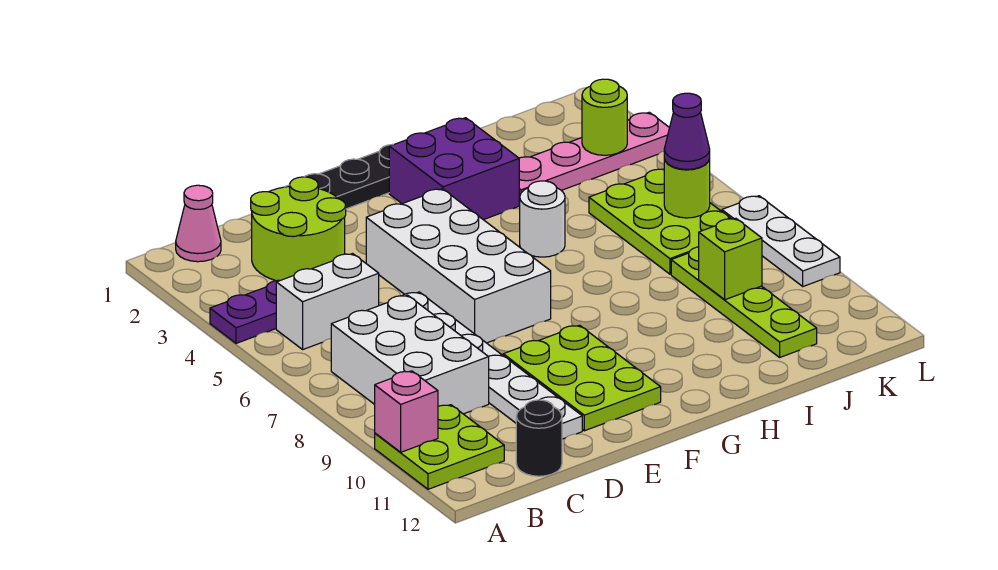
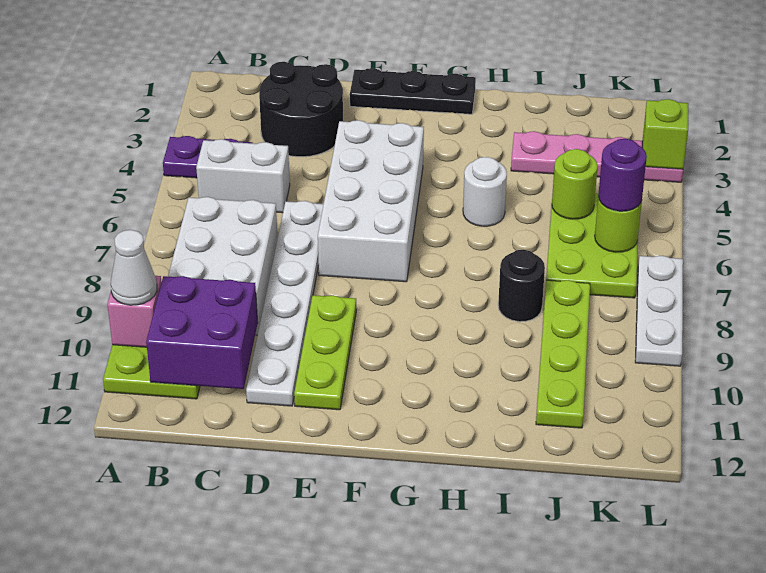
none -> white cone A10 level 3
pink cone B1 level 1 -> none
lime round brick C2:D3 level 1 -> black round brick C2:D3 level 1
black round brick C12 level 1 -> black round brick I8 level 1
lime plate E9:F11 level 1 -> lime plate E9:E11 level 1
purple brick G2:H3 level 1 -> purple brick B10:C11 level 2
lime brick J9 level 2 -> lime brick L3 level 2
lime round brick K3 level 2 -> lime round brick J5 level 2
purple cone K6 level 3 -> purple round brick K6 level 3

